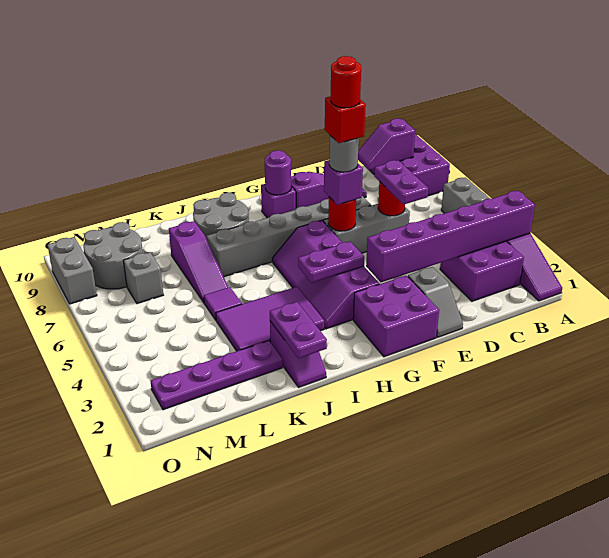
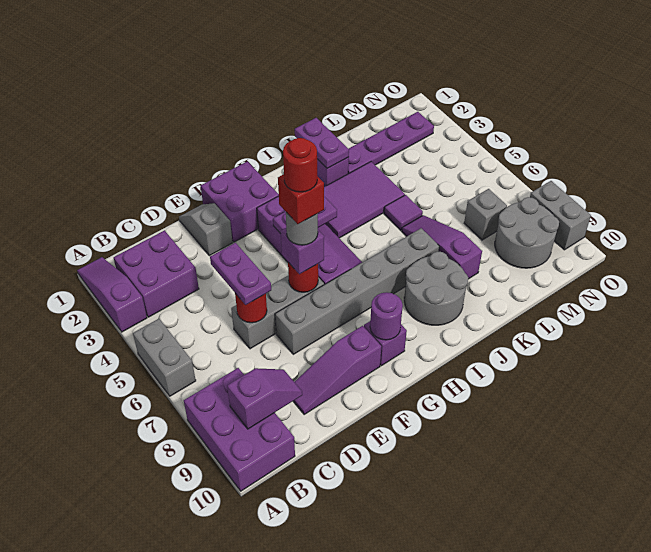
purple brick A3:F3 level 2 -> none

